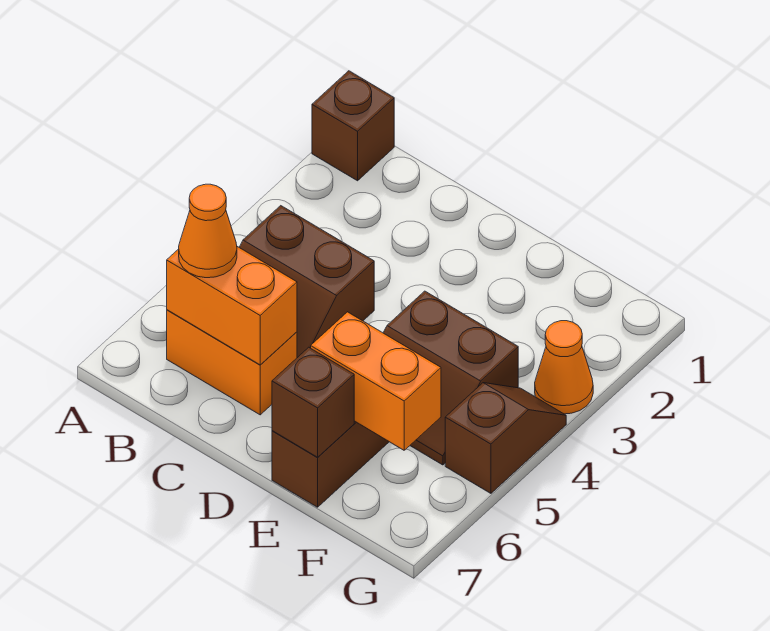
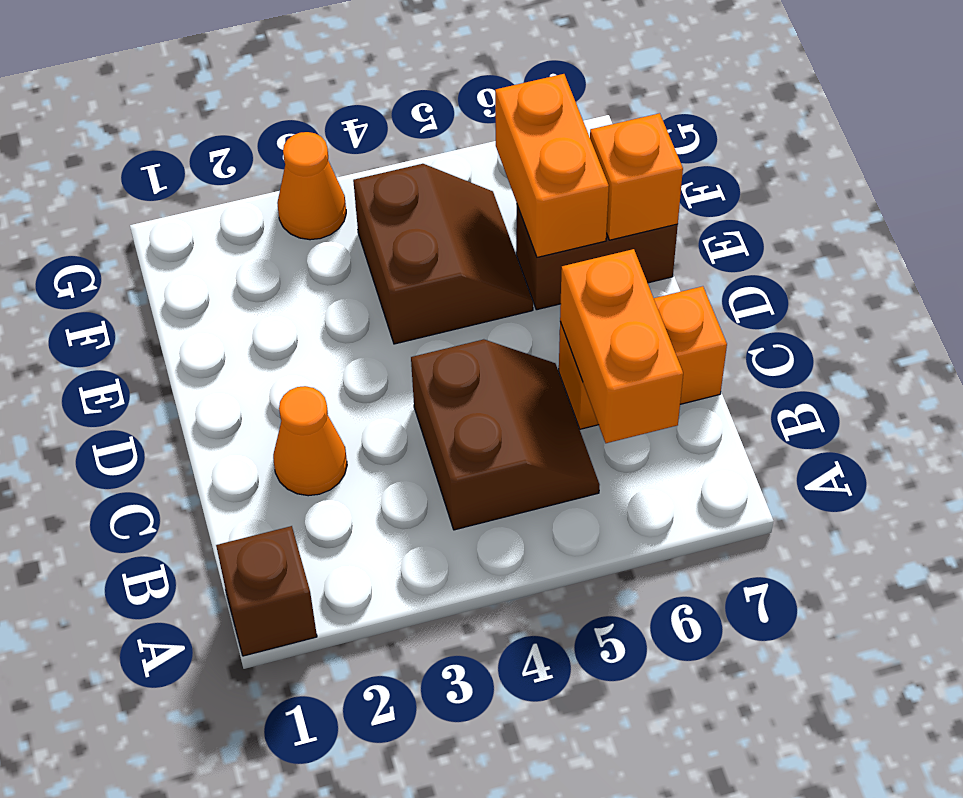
orange brick B6:C6 level 1 -> orange brick C6:C7 level 1
orange cone B6 level 3 -> orange cone C2 level 1
brown brick E7 level 2 -> orange brick E7 level 2
brown slope G4:G5 level 1 top 5 -> none

